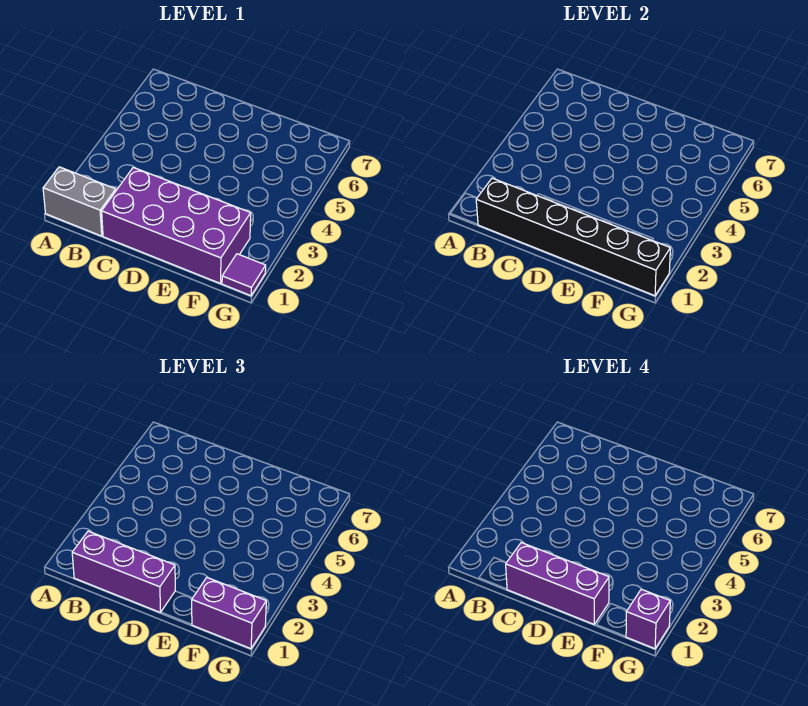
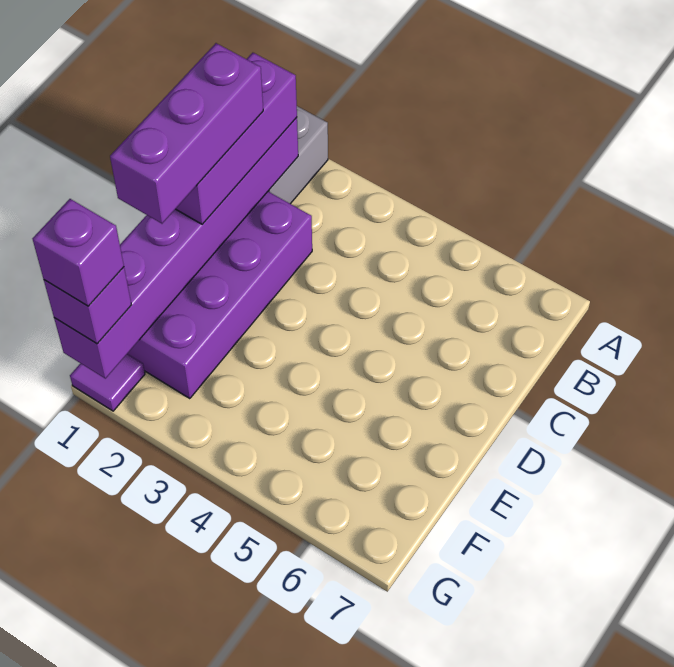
black brick B1:G1 level 2 -> purple brick B1:G1 level 2
purple brick F1:G1 level 3 -> purple brick G1 level 3

